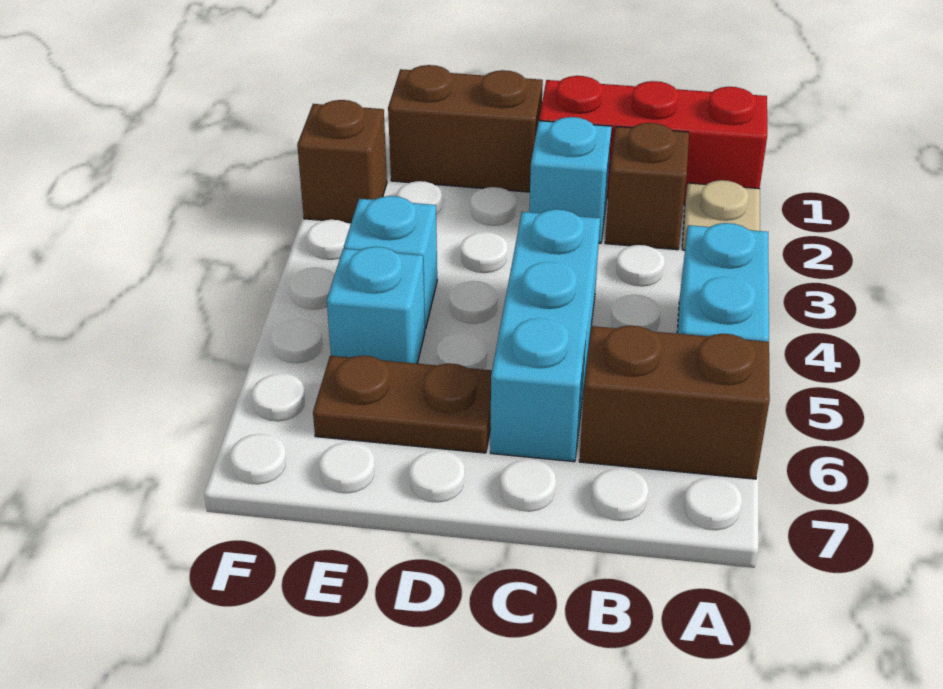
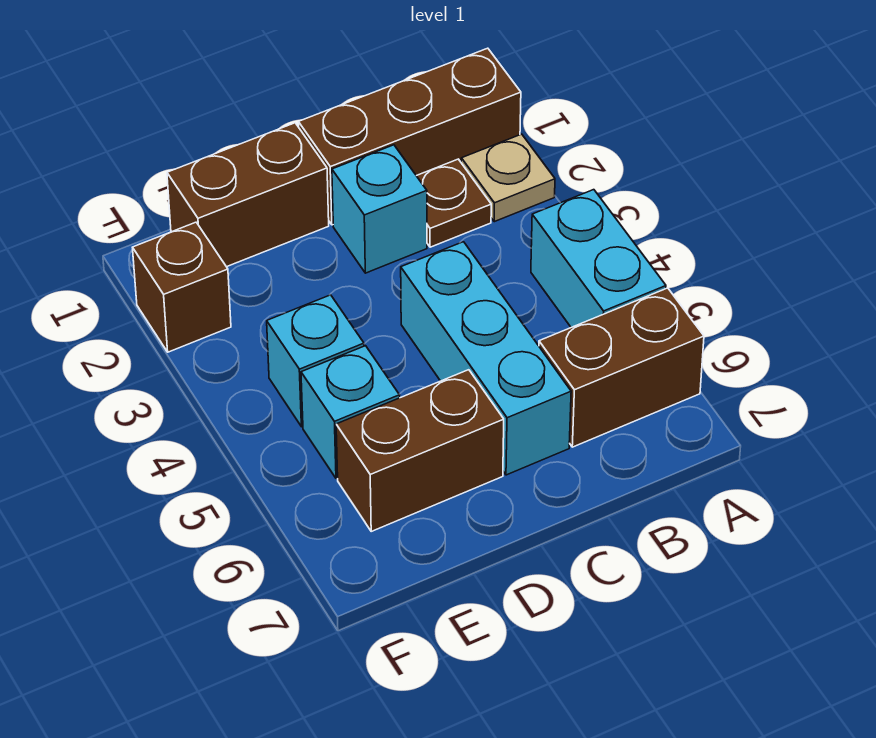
red brick A1:C1 level 1 -> brown brick A1:C1 level 1
brown brick B2 level 1 -> brown plate B2 level 1
brown plate D6:E6 level 1 -> brown brick D6:E6 level 1

